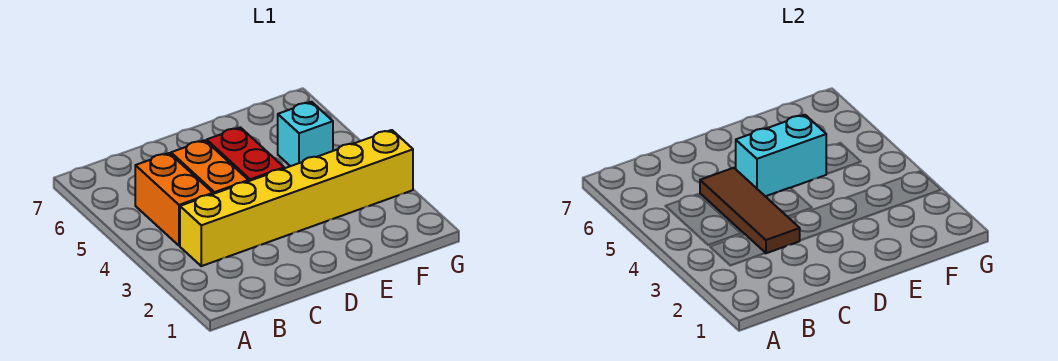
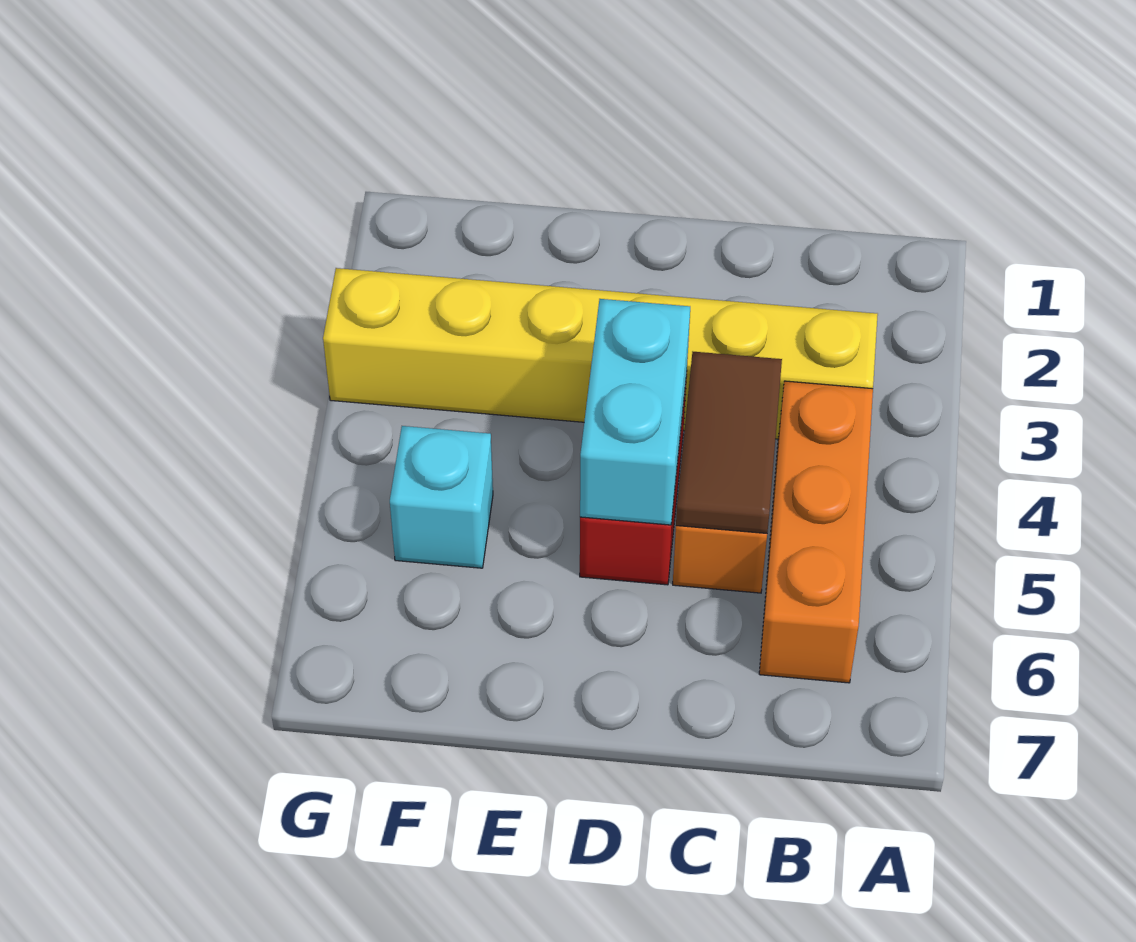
orange brick B4:B5 level 1 -> orange brick B4:B6 level 1
brown tile C3:C5 level 2 -> brown tile C4:C5 level 2
cyan brick D5:E5 level 2 -> cyan brick D4:D5 level 2

